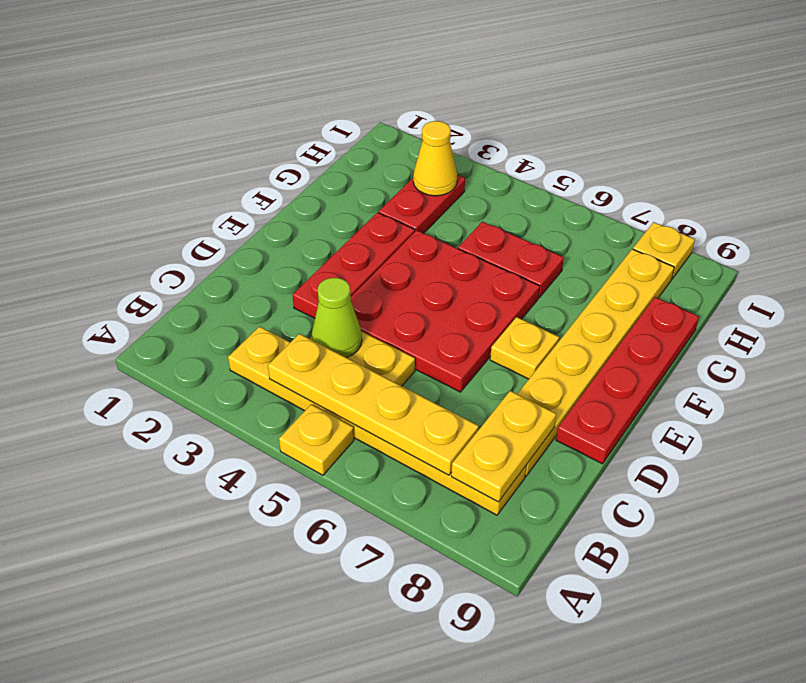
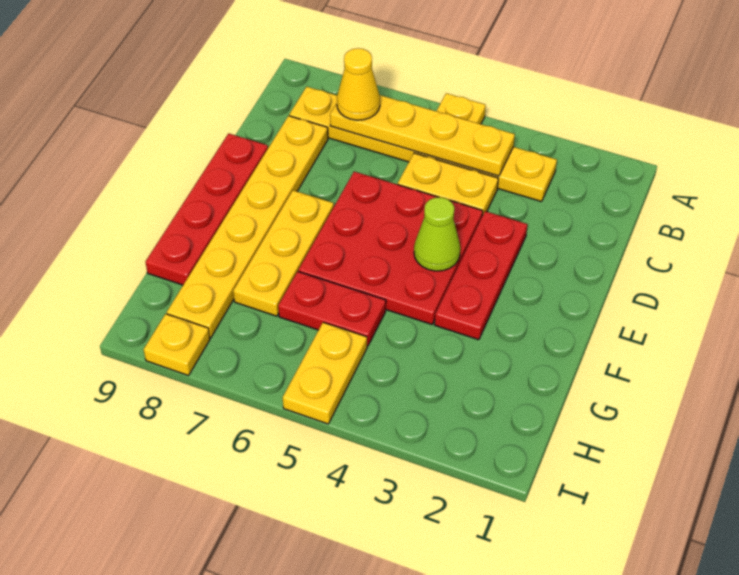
yellow plate B8:C8 level 2 -> yellow plate H5:I5 level 1
lime cone C4 level 2 -> lime cone E4 level 2
yellow plate E7 level 1 -> yellow plate E7:G7 level 1
red plate G3:H3 level 1 -> none
yellow cone H3 level 2 -> yellow cone B7 level 3

